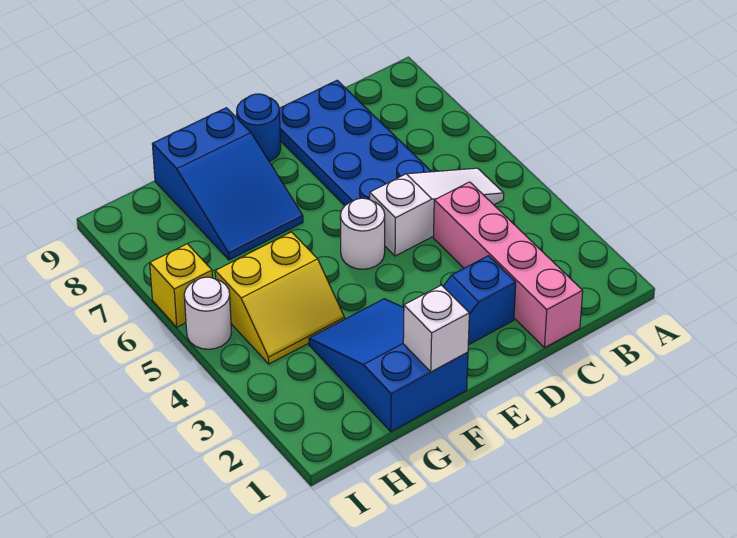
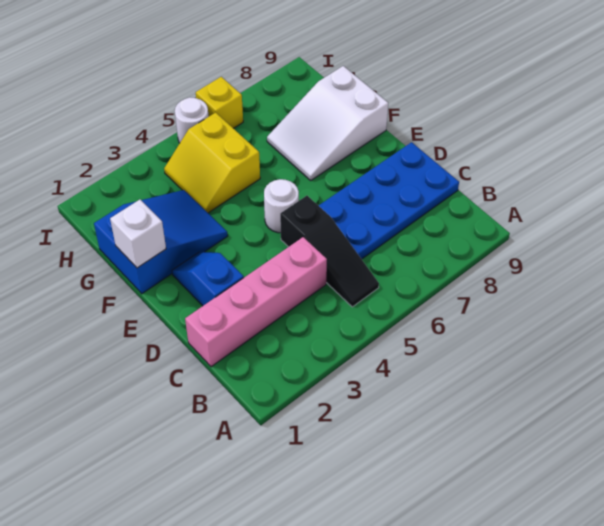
white slope B5:D5 level 1 top D -> black slope B5:D5 level 1 top D
blue round brick E9 level 1 -> none
blue slope F7:G9 level 1 top 9 -> white slope F7:G9 level 1 top 9

